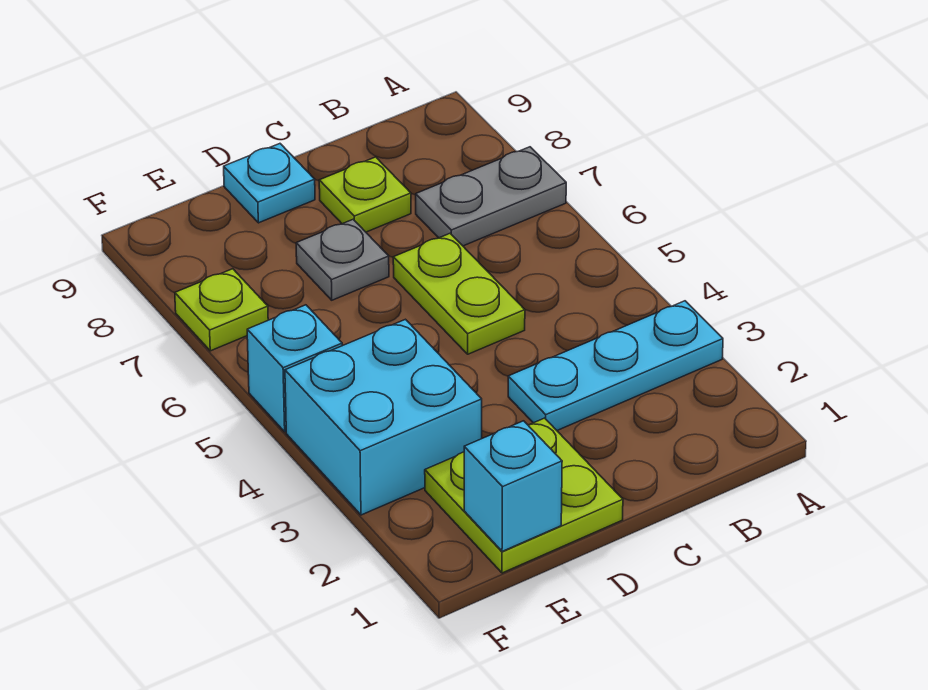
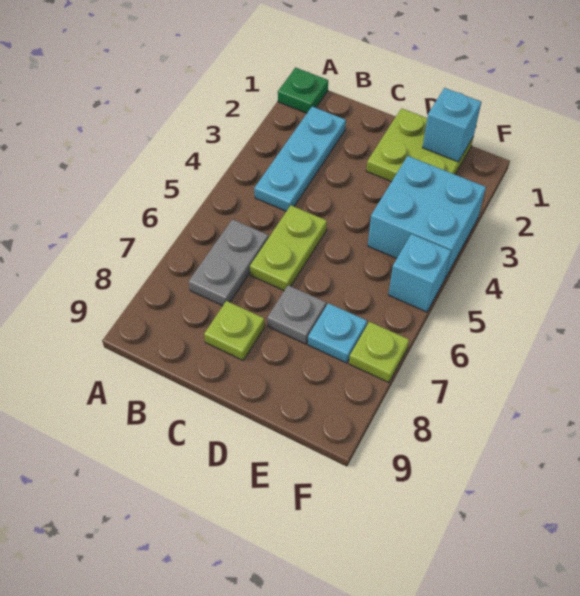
none -> green plate A1 level 1
cyan plate A3:C3 level 1 -> cyan plate B2:B4 level 1
grey plate A7:B7 level 1 -> grey plate B6:B7 level 1
cyan plate D9 level 1 -> cyan plate E7 level 1

